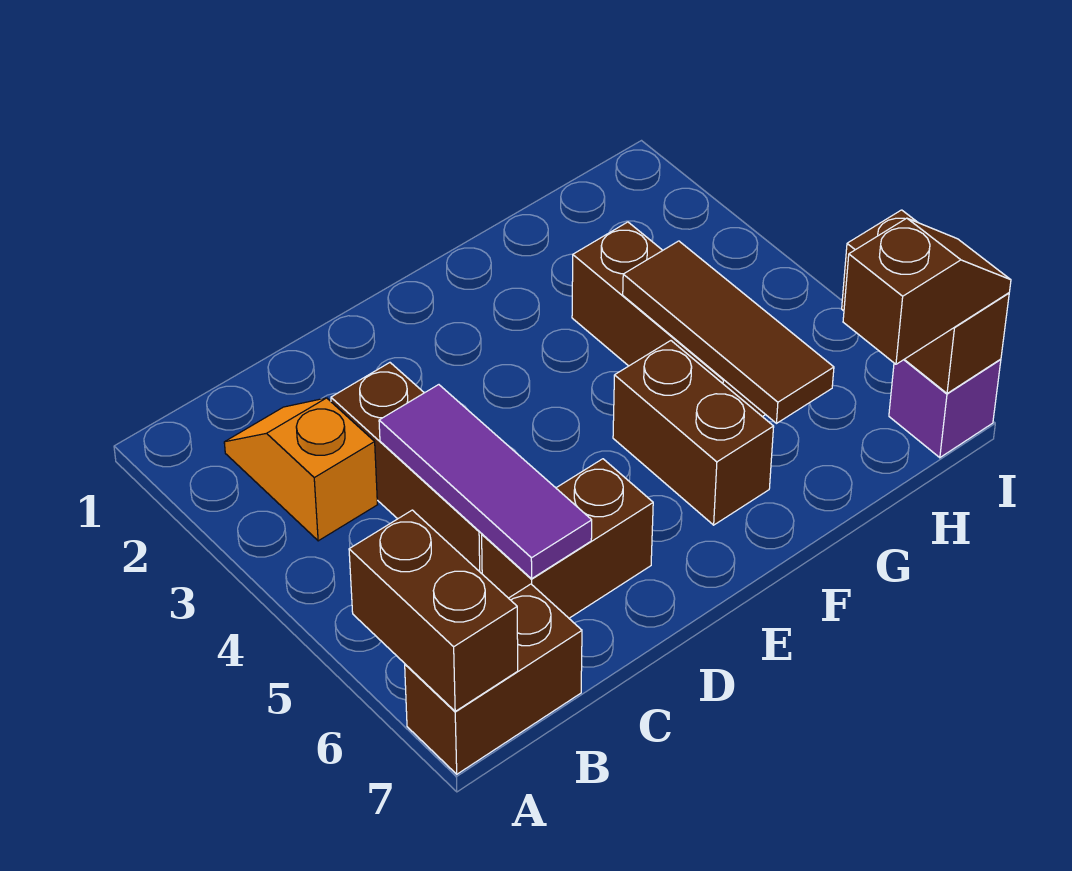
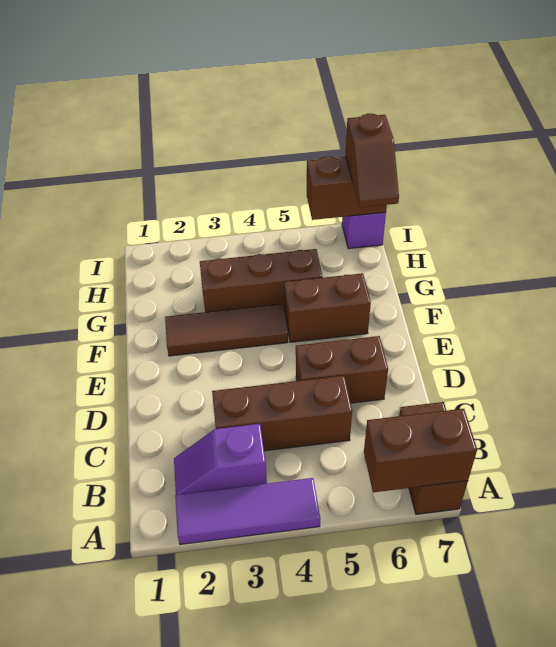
orange slope B2:B3 level 1 top 3 -> purple slope B2:B3 level 1 top 3
purple tile C4:C6 level 2 -> purple tile A2:A4 level 1
brown brick C6:D6 level 1 -> brown brick D5:D6 level 1
brown tile G4:G6 level 2 -> brown tile F2:F4 level 1
brown slope H7:I7 level 3 top H -> brown slope H7:I7 level 3 top I

